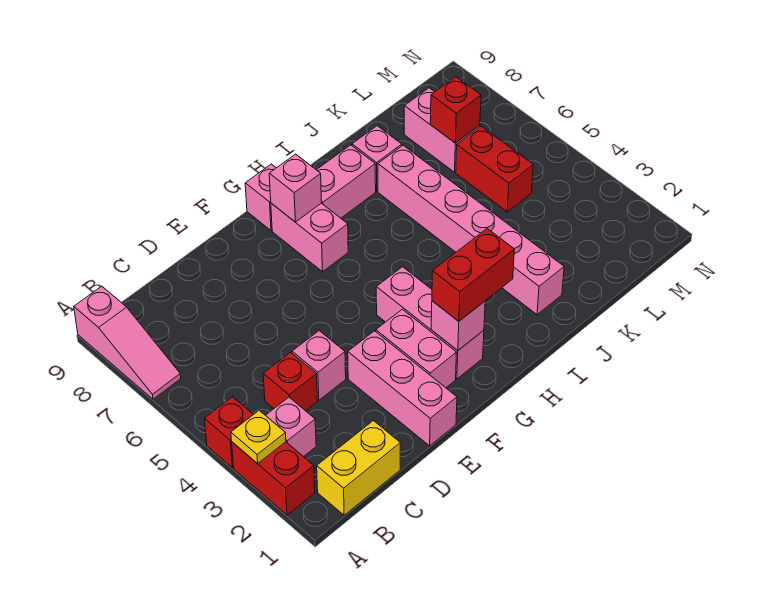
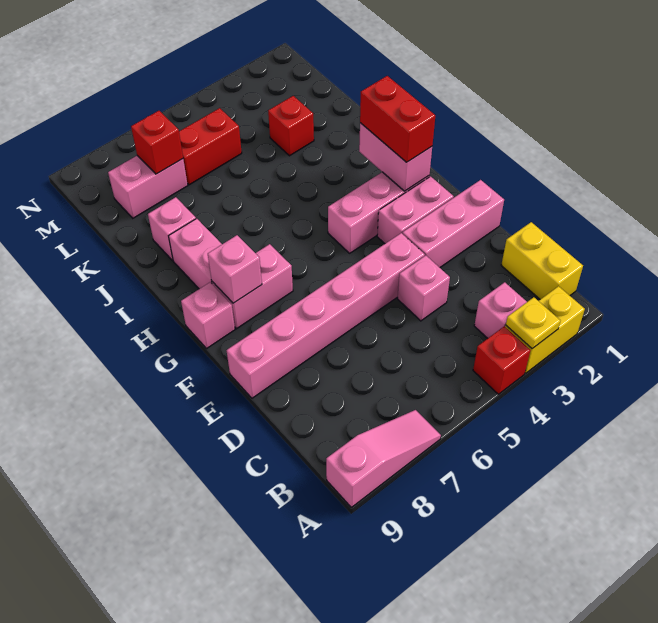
red brick A2:A3 level 1 -> yellow brick A2:A3 level 1
red brick C4 level 1 -> red brick K3 level 1
pink brick G2 level 2 -> pink brick G2:H2 level 2
pink brick J2:J7 level 1 -> pink brick E4:E9 level 1

